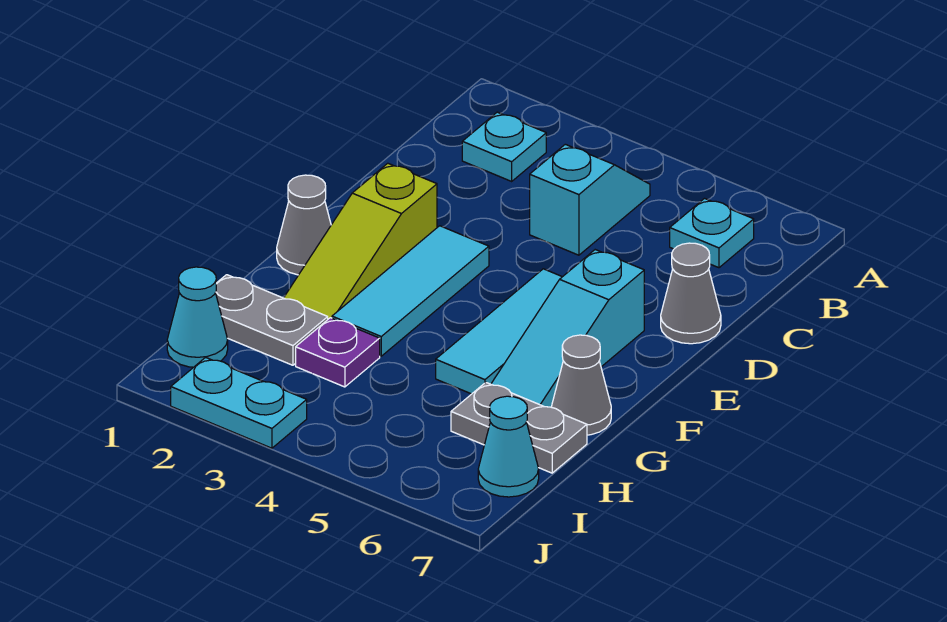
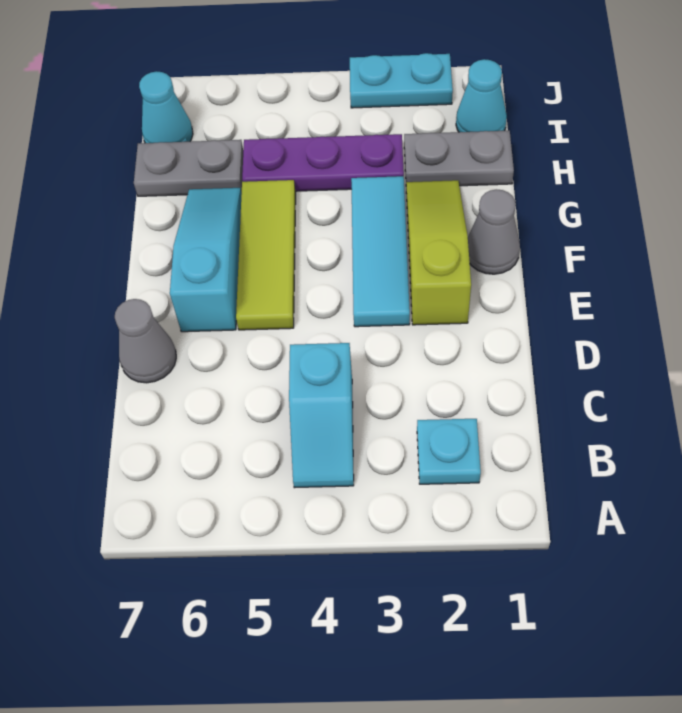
cyan plate B6 level 1 -> none
cyan tile E5:G5 level 1 -> lime tile E5:G5 level 1
grey cone G7 level 1 -> none
purple plate H3 level 1 -> purple plate H3:H5 level 1

